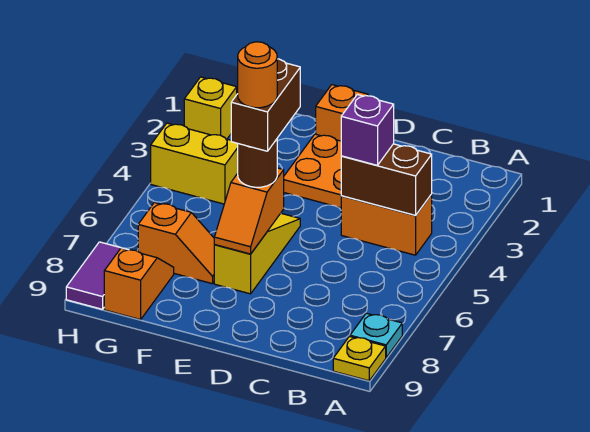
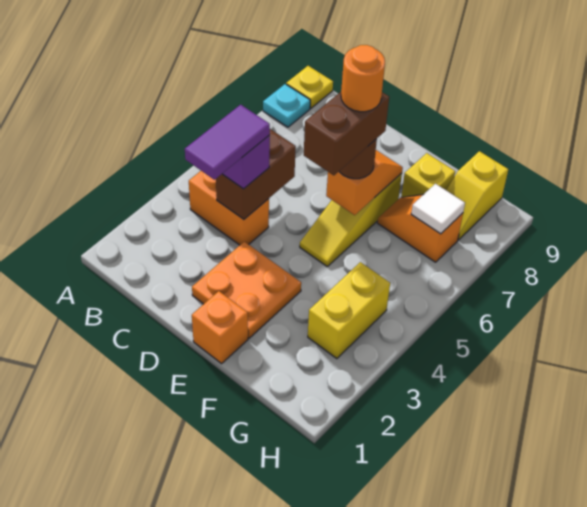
brown brick B4:C4 level 2 -> brown brick C4:C5 level 2
yellow brick G4:H4 level 1 -> yellow brick G3:G4 level 1
none -> white tile G7 level 2
orange slope G8:G9 level 1 top 9 -> yellow slope G8:G9 level 1 top 9
yellow brick H2 level 1 -> yellow brick F8 level 1
purple tile H8:H9 level 1 -> purple tile C3:C4 level 4

